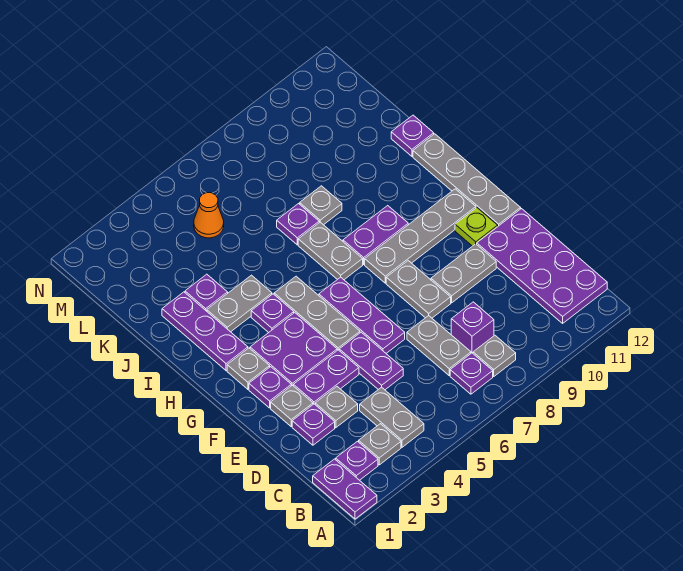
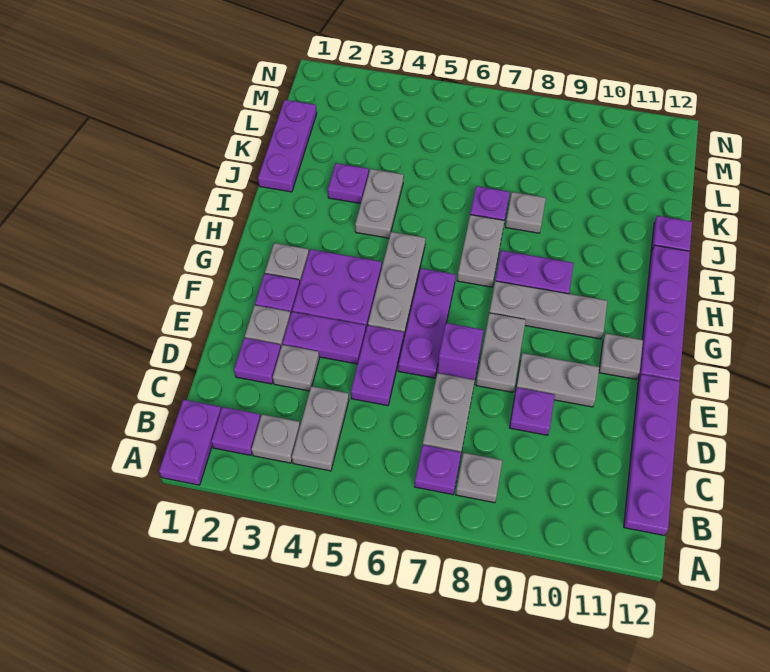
purple plate B11:E12 level 1 -> purple plate B12:E12 level 1
purple brick C8 level 1 -> purple brick E7 level 1
lime plate F11 level 1 -> grey plate F11 level 1
grey plate F12:I12 level 1 -> purple plate F12:I12 level 1
grey plate G8:G11 level 1 -> grey plate G8:G10 level 1
purple plate H2:J2 level 1 -> purple plate J1:L1 level 1
purple plate H4 level 1 -> purple plate D9 level 1
grey plate I3:I4 level 1 -> grey plate I4:J4 level 1
orange cone L5 level 1 -> none

